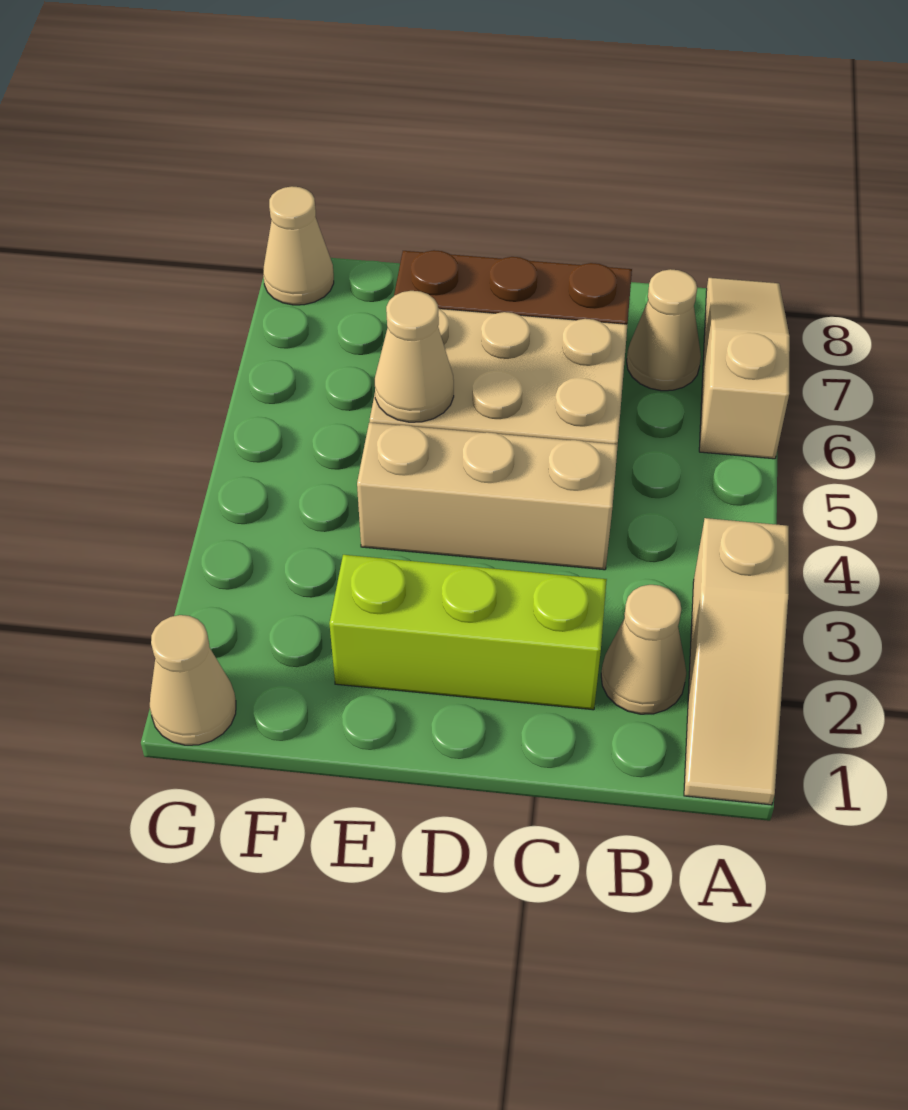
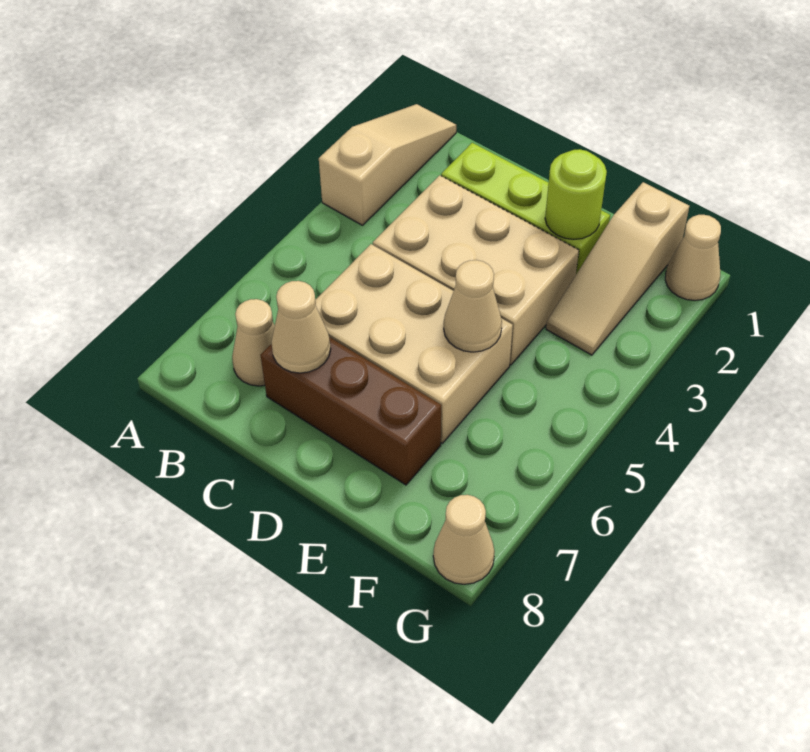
tan slope A6:A8 level 1 top 6 -> tan slope F1:F3 level 1 top 1
tan cone B2 level 1 -> tan cone C7 level 2
tan brick C4:E4 level 1 -> tan brick C3:E4 level 1
none -> lime round brick E2 level 2

